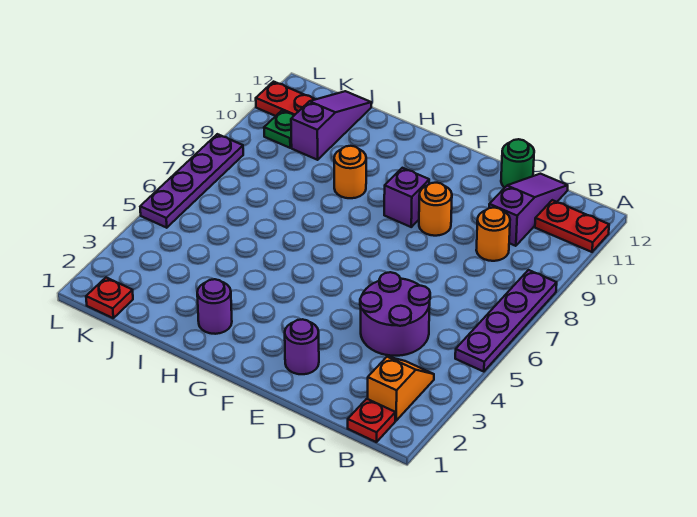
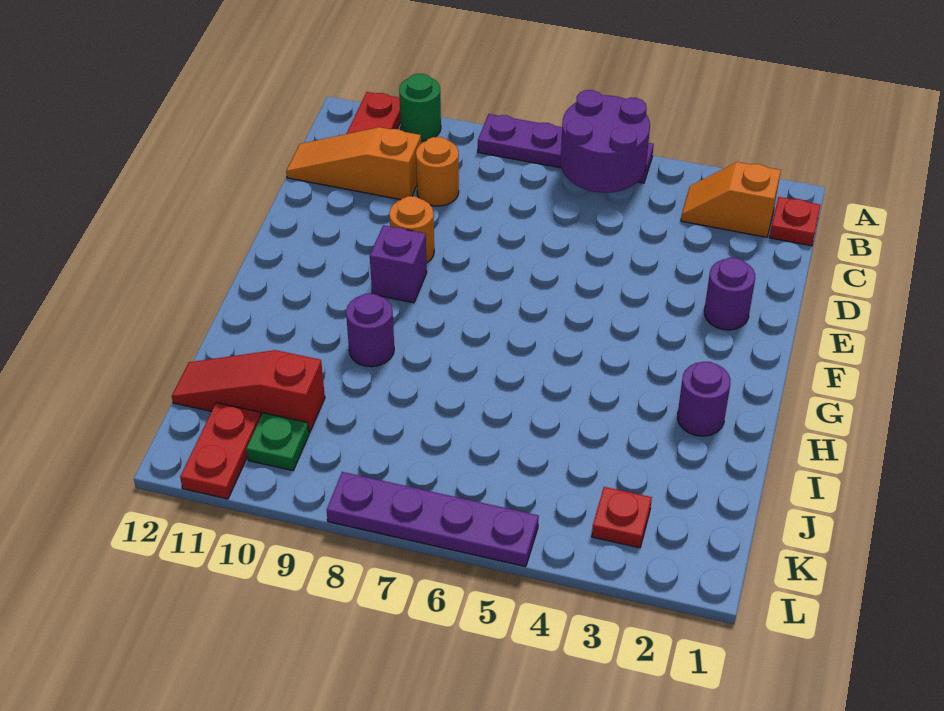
purple round brick C4:D5 level 1 -> purple round brick A5:B6 level 2
purple slope C10:C12 level 1 top 10 -> orange slope C10:C12 level 1 top 10
green round brick D12 level 1 -> green round brick A10 level 1
orange round brick H9 level 1 -> purple round brick H9 level 1
purple slope J10:J12 level 1 top 10 -> red slope J10:J12 level 1 top 10
red plate K1 level 1 -> red plate K3 level 1

